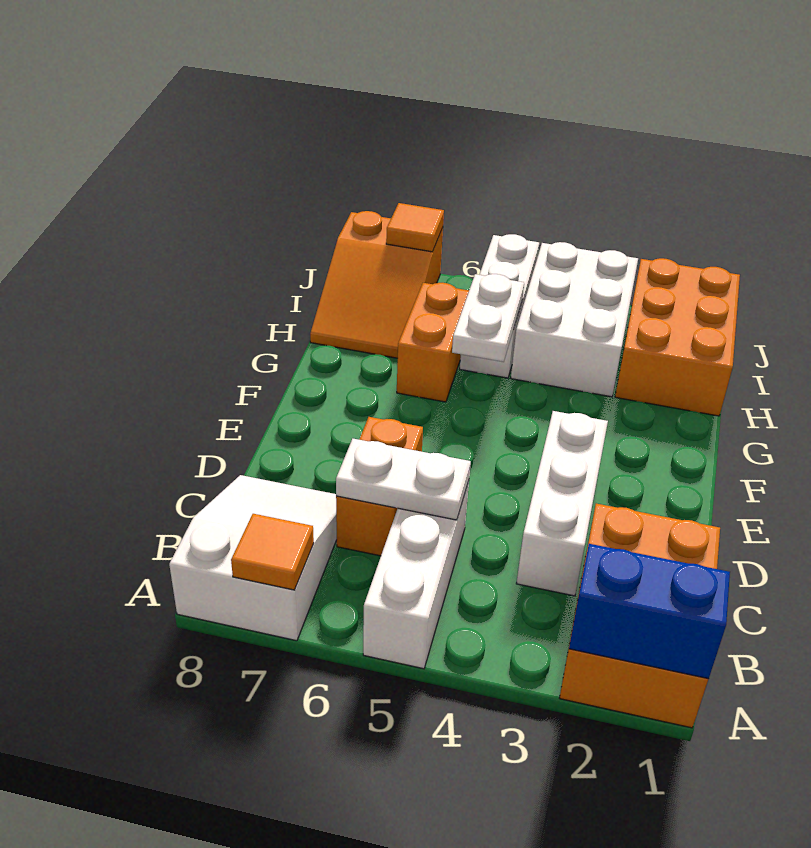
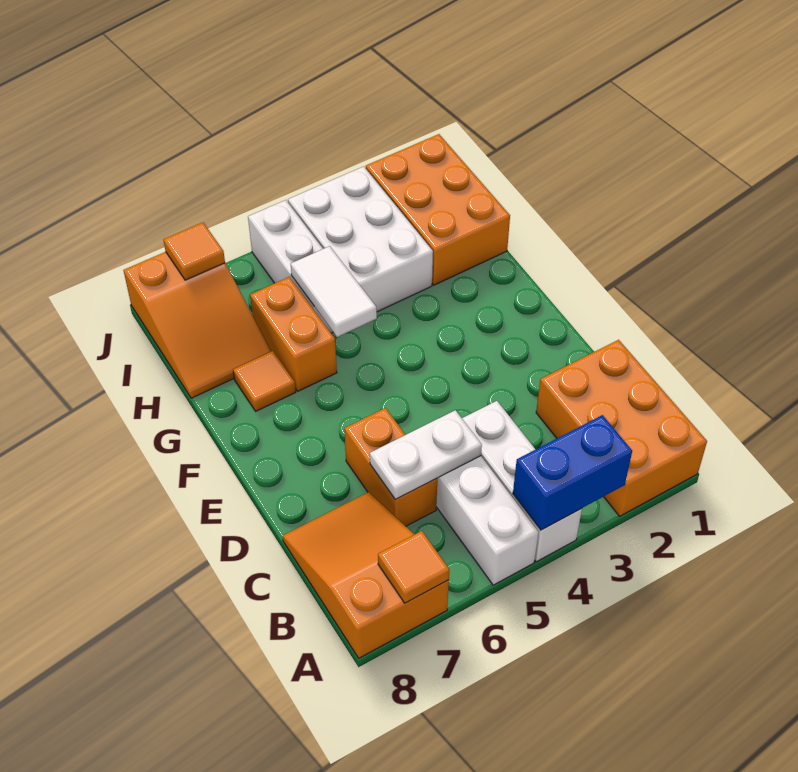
blue brick A1:A2 level 2 -> blue brick A3:A4 level 2
white slope A7:C8 level 1 top A -> orange slope A7:C8 level 1 top A
white brick C3:E3 level 1 -> white brick A4:C4 level 1
white plate G5:H5 level 2 -> white tile G5:H5 level 2
none -> orange tile G7 level 1

